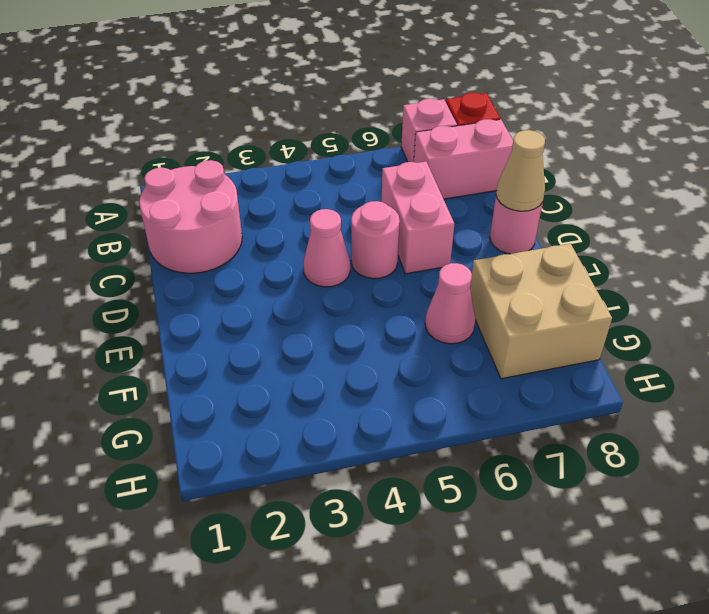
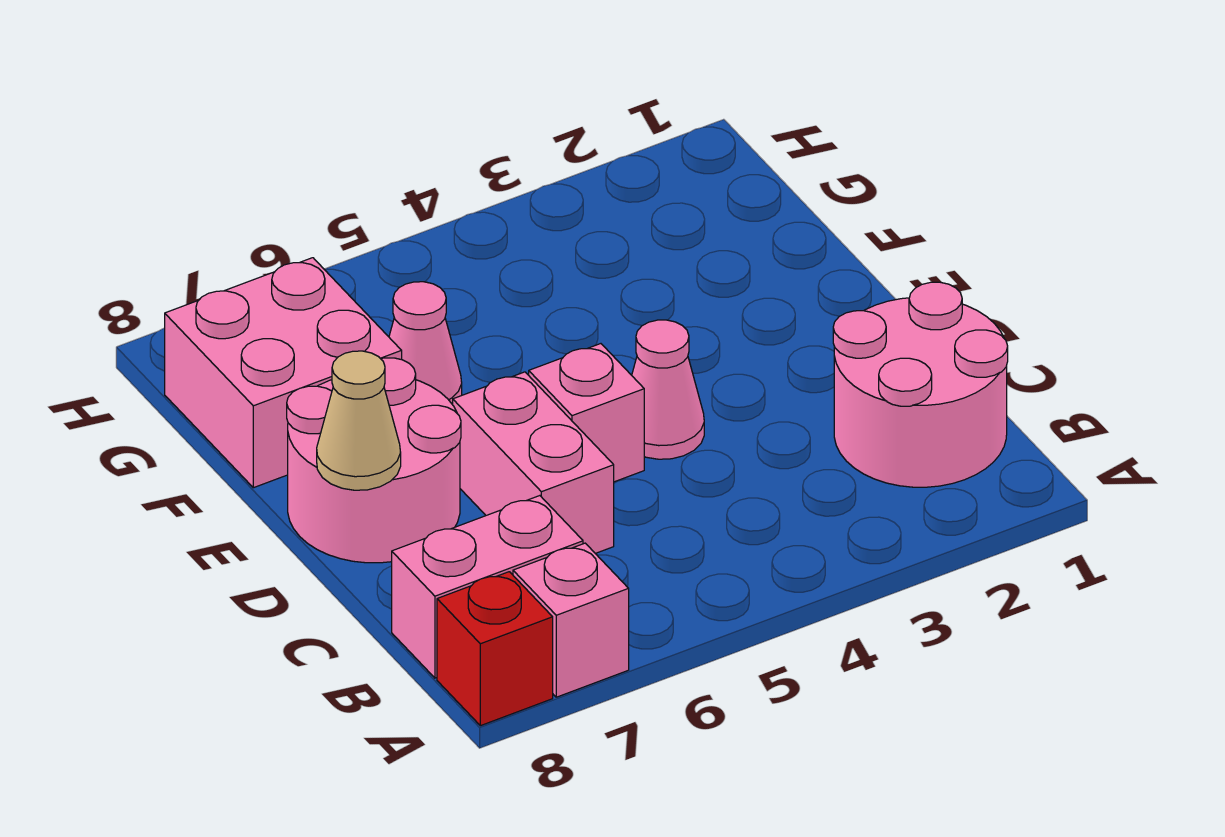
pink round brick D5 level 1 -> pink brick D5 level 1
pink round brick D8 level 1 -> pink round brick D7:E8 level 1
tan brick F7:G8 level 1 -> pink brick F7:G8 level 1

